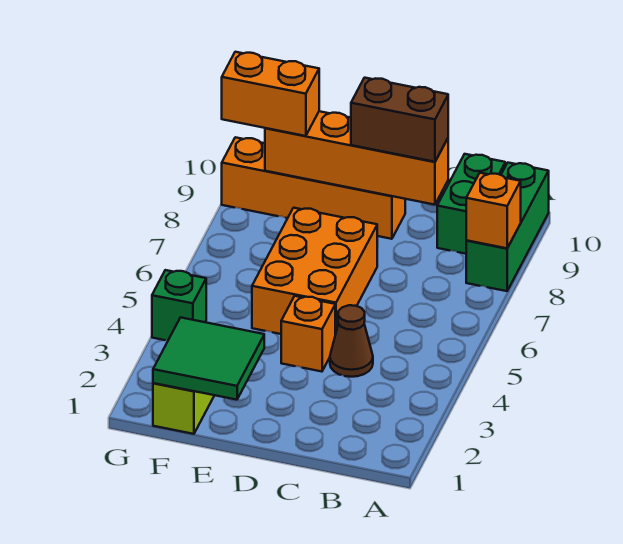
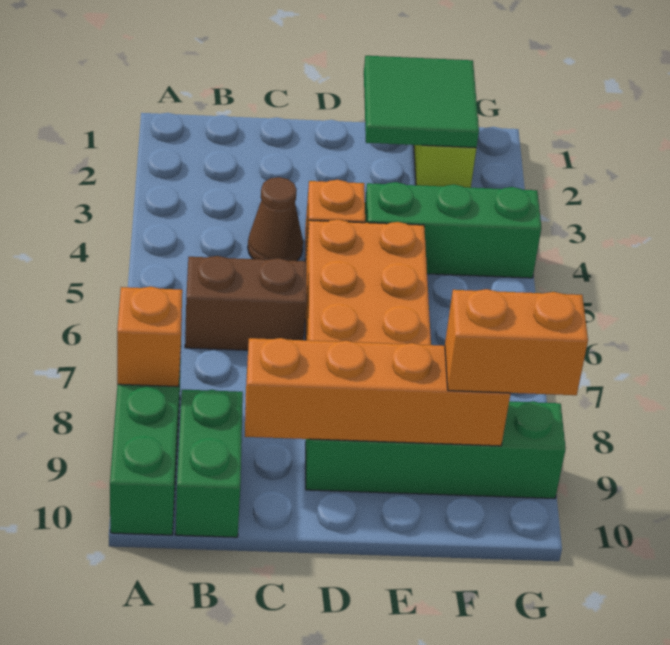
brown brick C9:D9 level 3 -> brown brick B6:C6 level 1
orange brick D9:G9 level 1 -> green brick D9:G9 level 1
green brick G4 level 1 -> green brick E4:G4 level 1

